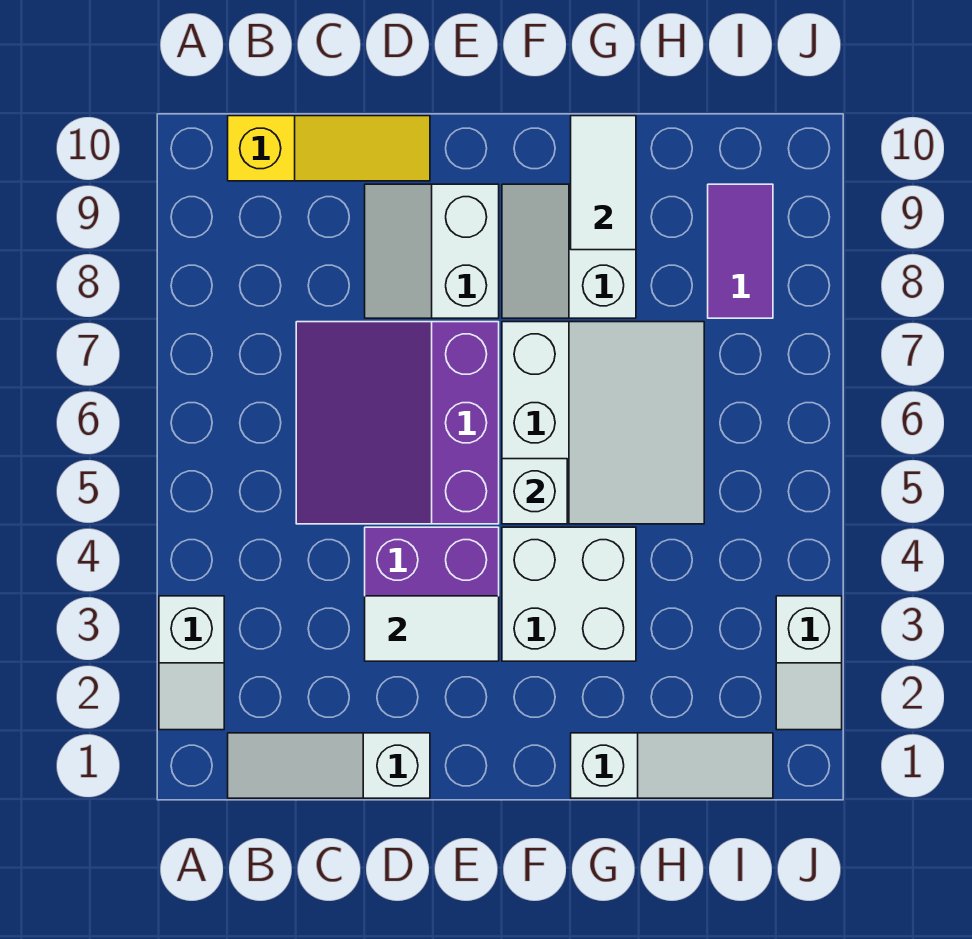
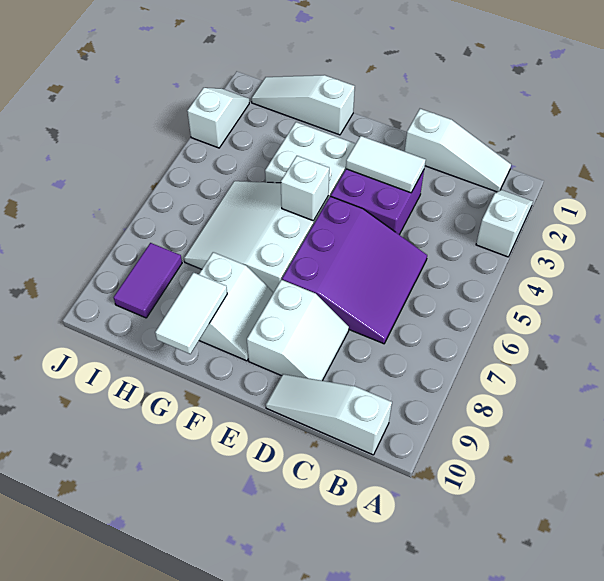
yellow slope B10:D10 level 1 top B -> white slope B10:D10 level 1 top B

